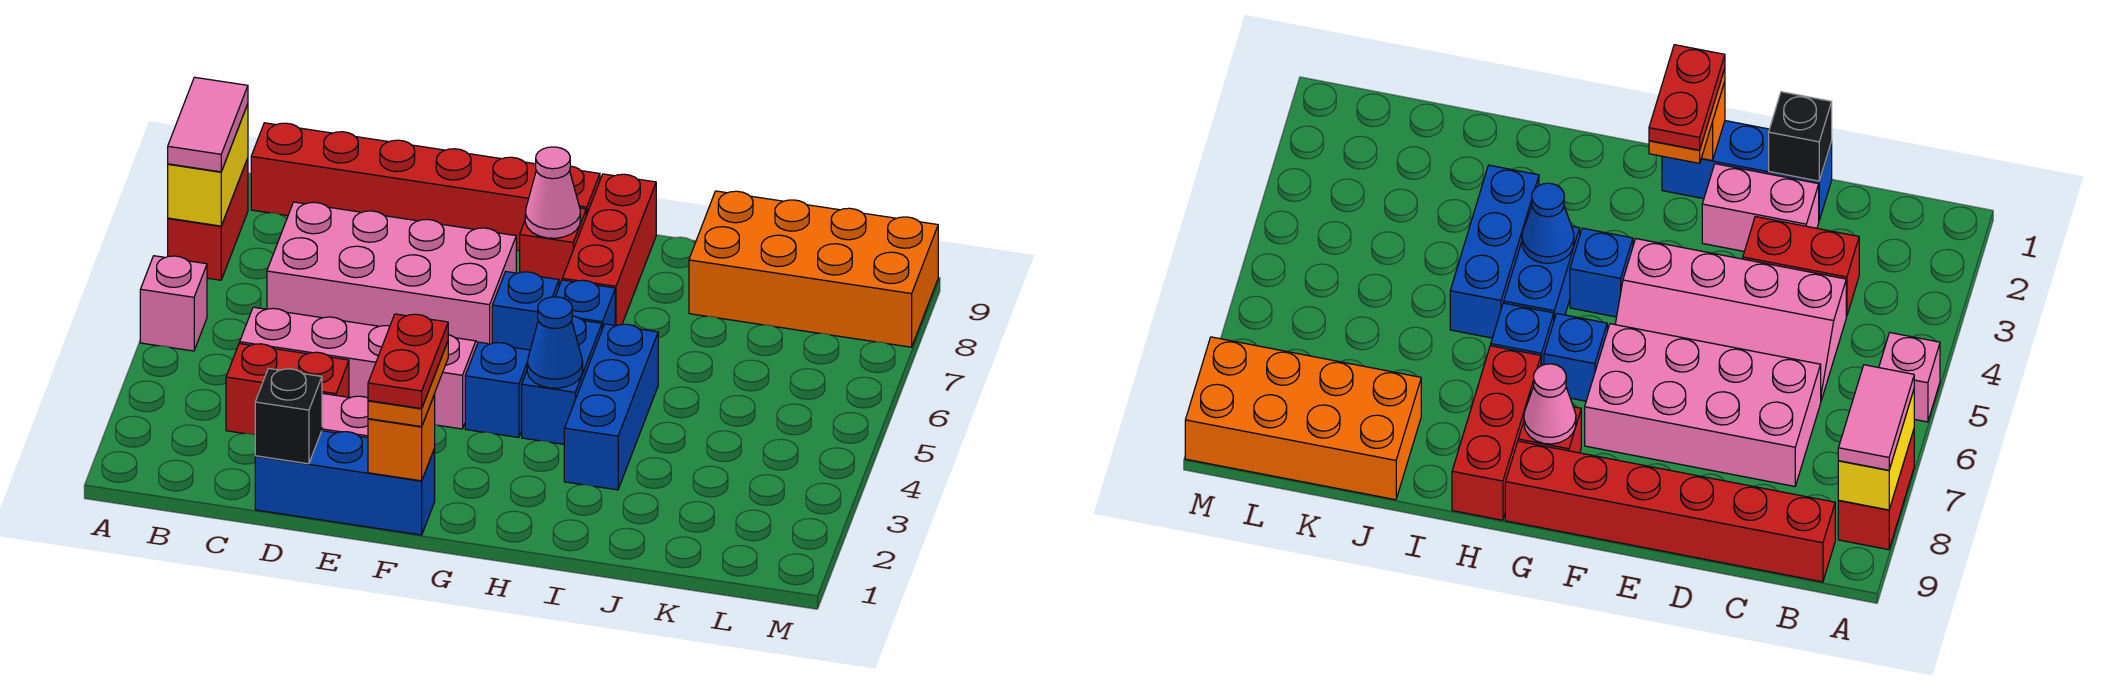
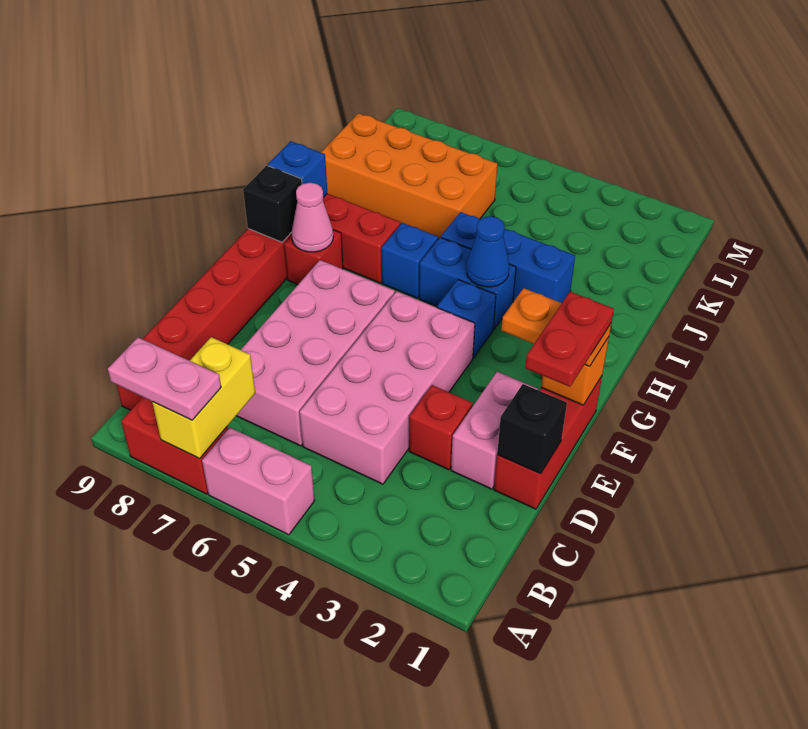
pink brick A5 level 1 -> pink brick A5:A6 level 1
yellow brick A7:A8 level 2 -> yellow brick A7:B7 level 2
pink tile A7:A8 level 3 -> pink plate A7:A8 level 3
red brick C3:D3 level 1 -> red brick D3 level 1
pink slope C4:F5 level 1 top 4 -> pink brick C4:F5 level 1
blue brick D1:F1 level 1 -> red brick D1:F1 level 1
red plate F1:F2 level 4 -> red plate E1:F1 level 4
blue brick G6 level 1 -> blue brick H9 level 2
none -> black brick G9 level 2
orange brick J8:M9 level 1 -> orange brick J6:K9 level 1

